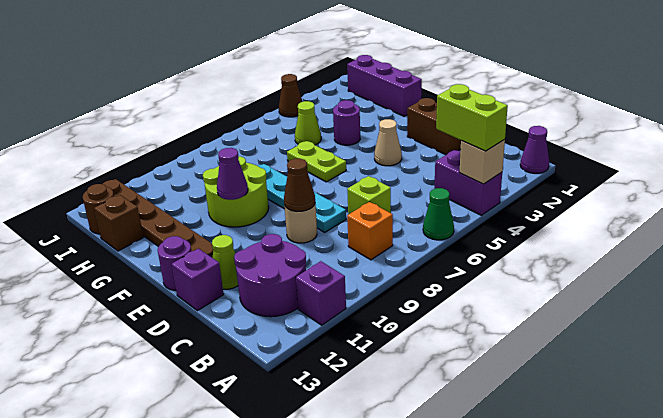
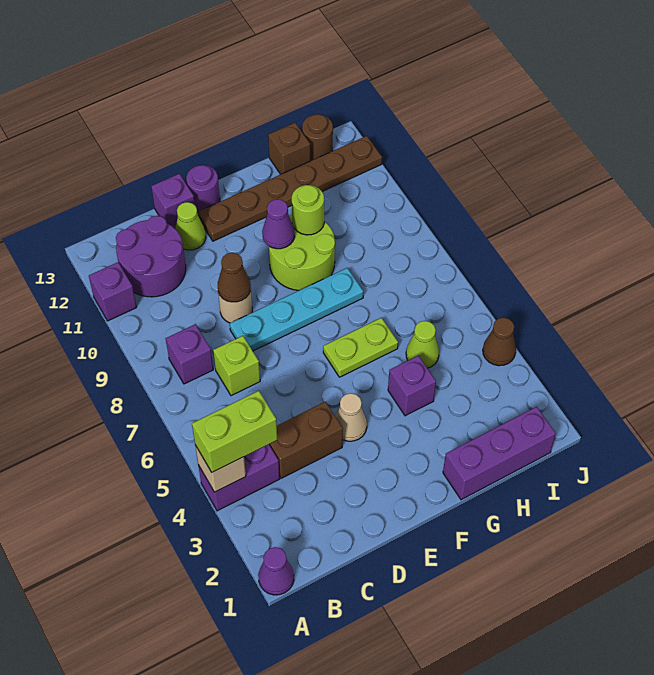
green cone A6 level 1 -> none
orange brick B8 level 1 -> purple brick B8 level 1
brown brick D2:E2 level 1 -> brown brick C4:D4 level 1
purple round brick G4 level 1 -> purple brick G4 level 1
none -> lime round brick G10 level 2

